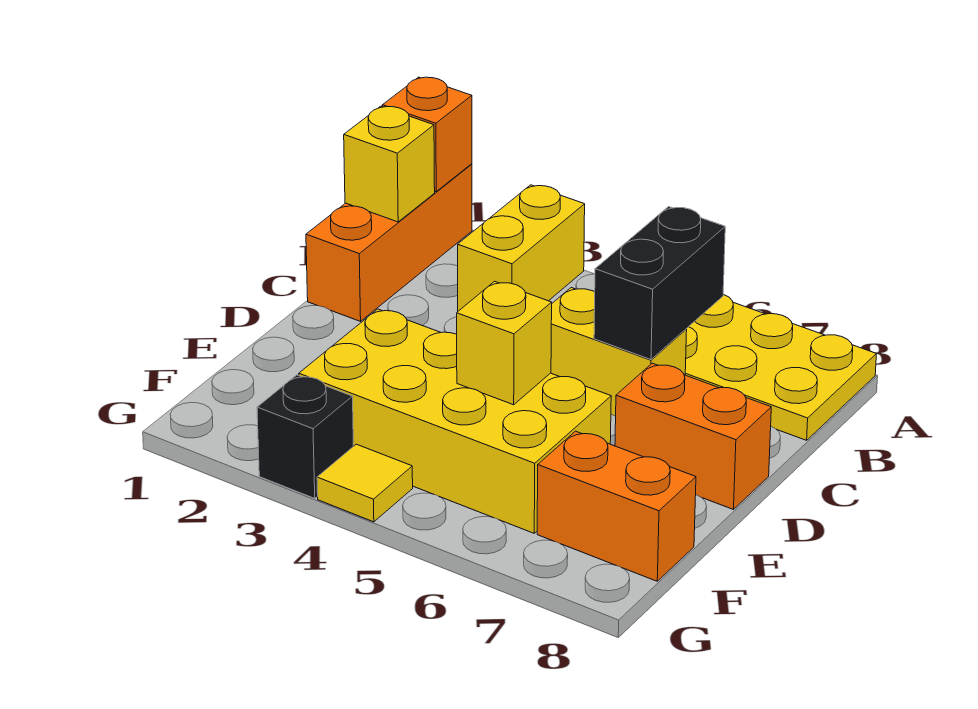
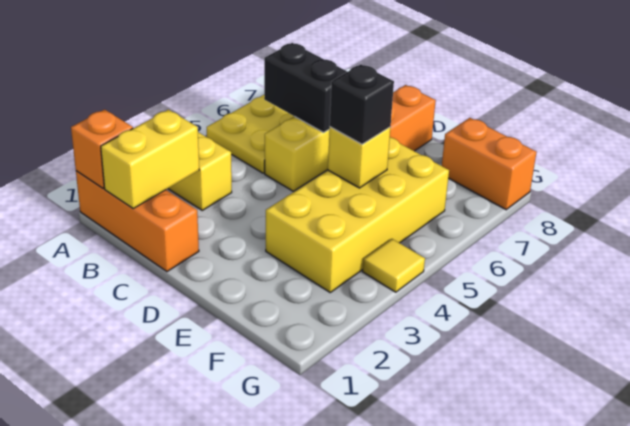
yellow brick B1 level 2 -> yellow brick B1:B2 level 2
orange brick F7:F8 level 1 -> orange brick F8:G8 level 1
black brick G3 level 1 -> black brick E5 level 3

